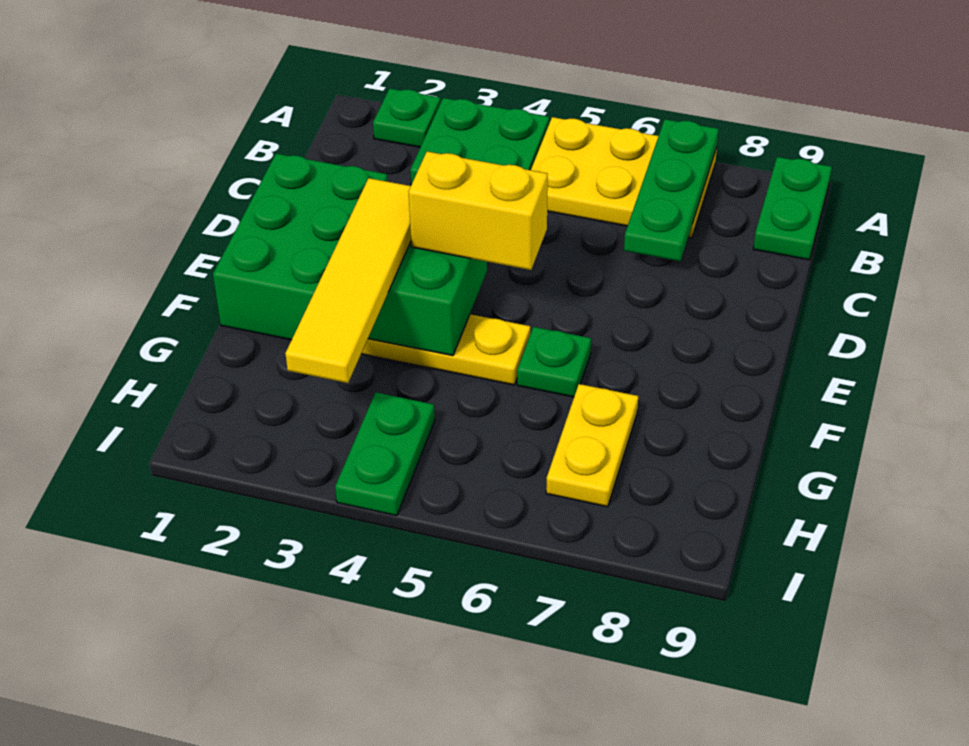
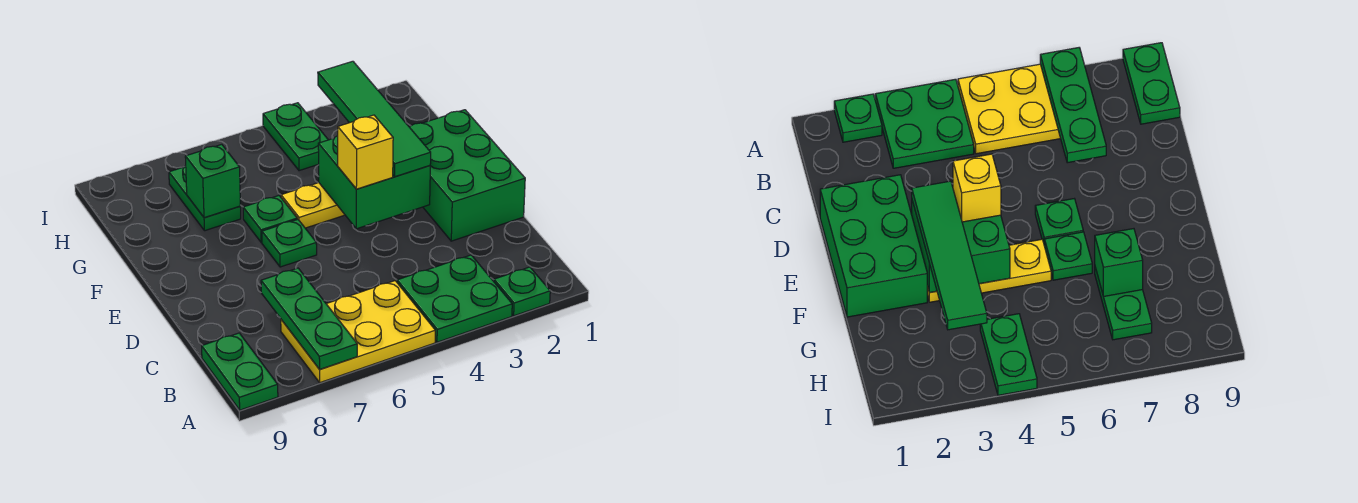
yellow tile E3:H3 level 3 -> green tile E3:H3 level 3
yellow brick E4:E5 level 3 -> yellow brick E4 level 3
none -> green plate E6 level 1
yellow plate G7:H7 level 1 -> green plate G7:H7 level 1
none -> green brick G7 level 2

